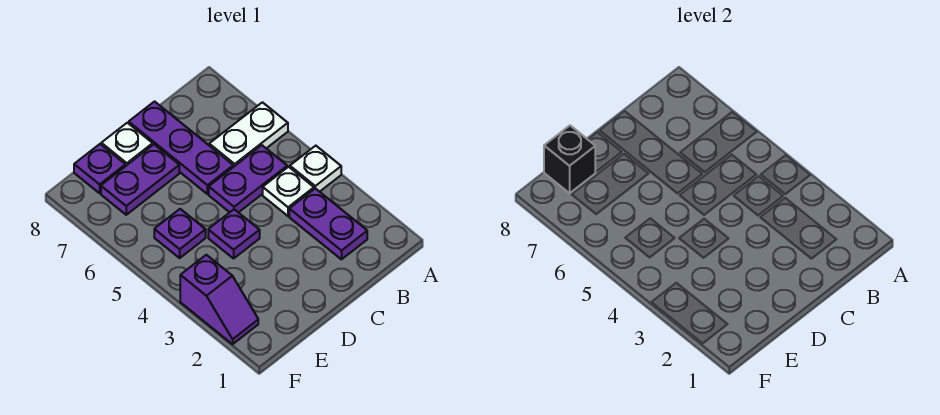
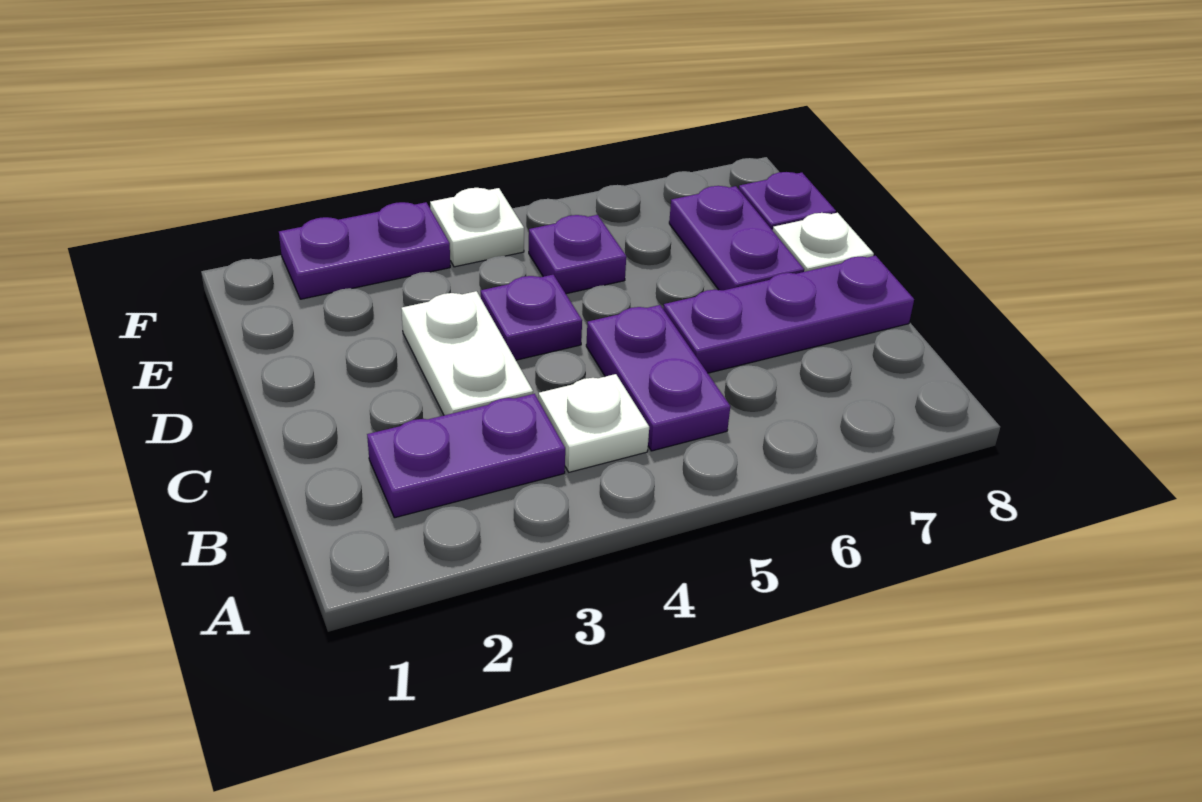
white plate A4 level 1 -> white plate F4 level 1
white plate A6:B6 level 1 -> white plate C3:D3 level 1
black brick E8 level 2 -> none
purple slope F2:F3 level 1 top 3 -> purple plate F2:F3 level 1

